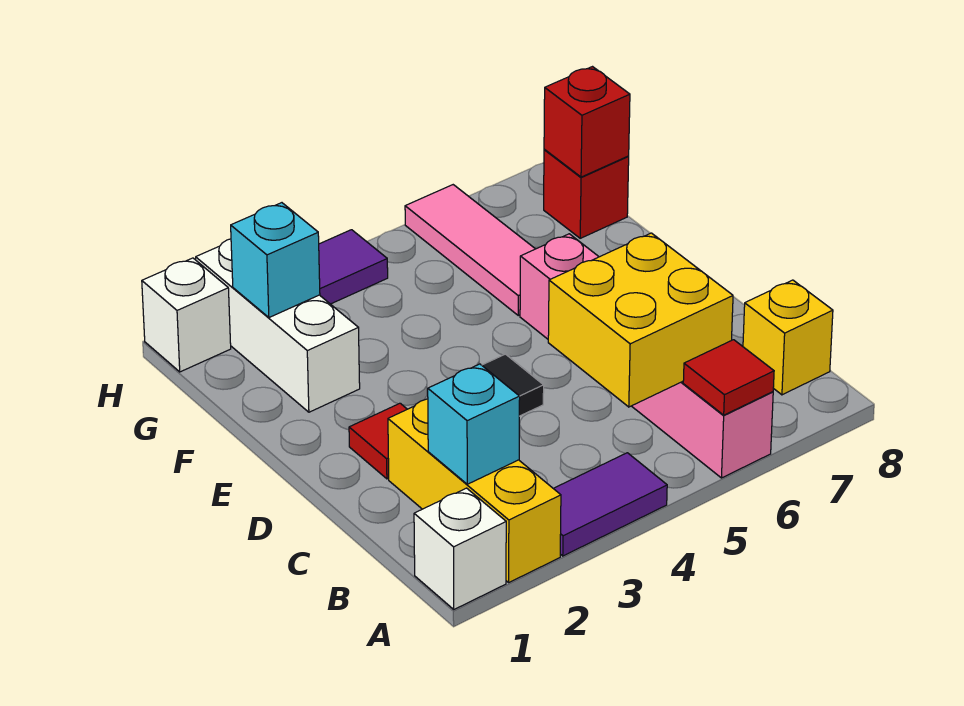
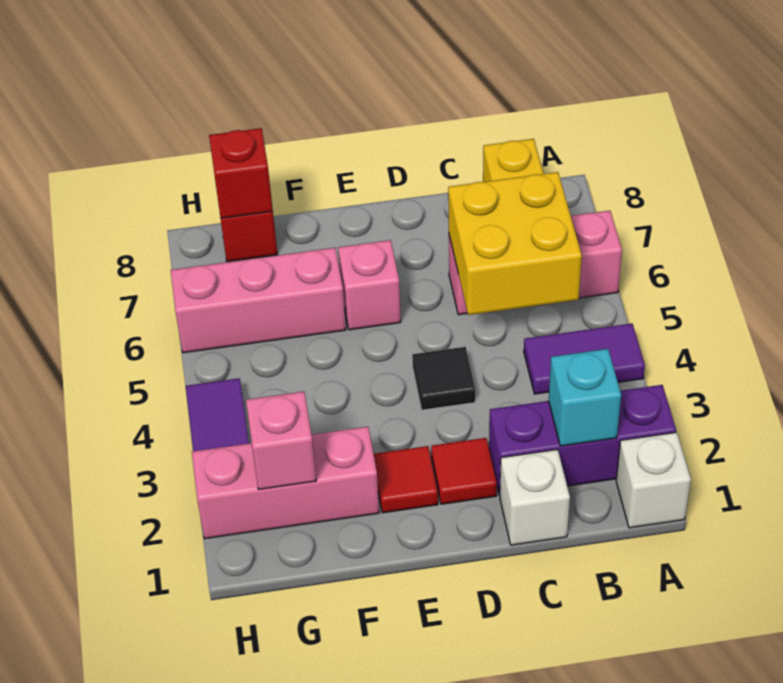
yellow brick A2:C2 level 1 -> purple brick A2:C2 level 1
purple tile A3:A4 level 1 -> purple tile A4:B4 level 1
red tile A6 level 2 -> red tile E2 level 1
white brick F2:H2 level 1 -> pink brick F2:H2 level 1
pink tile F6:H6 level 1 -> pink brick F6:H6 level 1
cyan brick G2 level 2 -> pink brick G2 level 2
white brick H1 level 1 -> white brick C1 level 1

